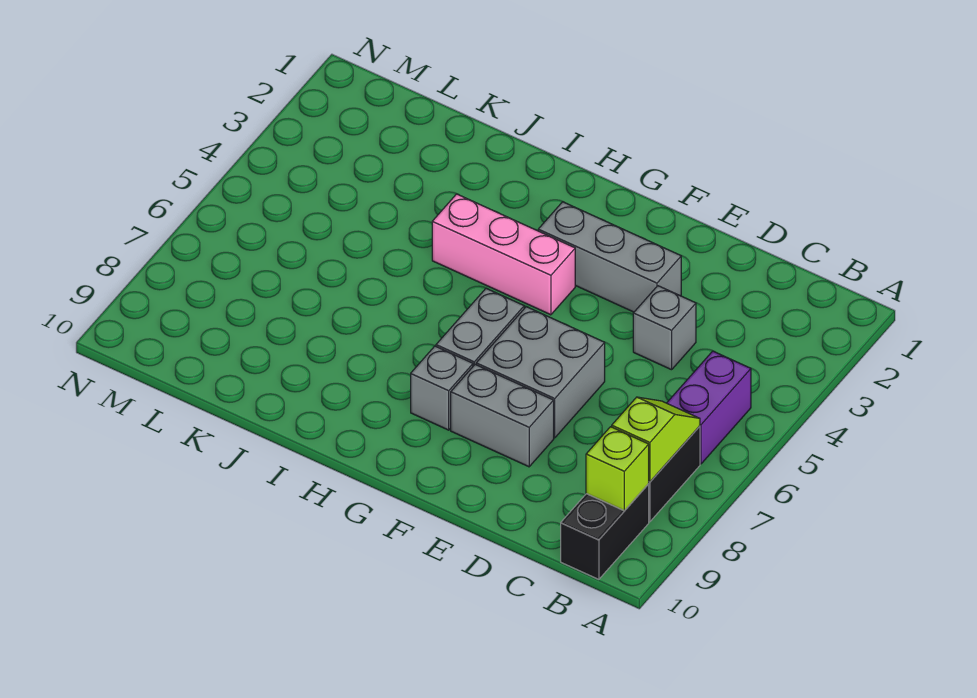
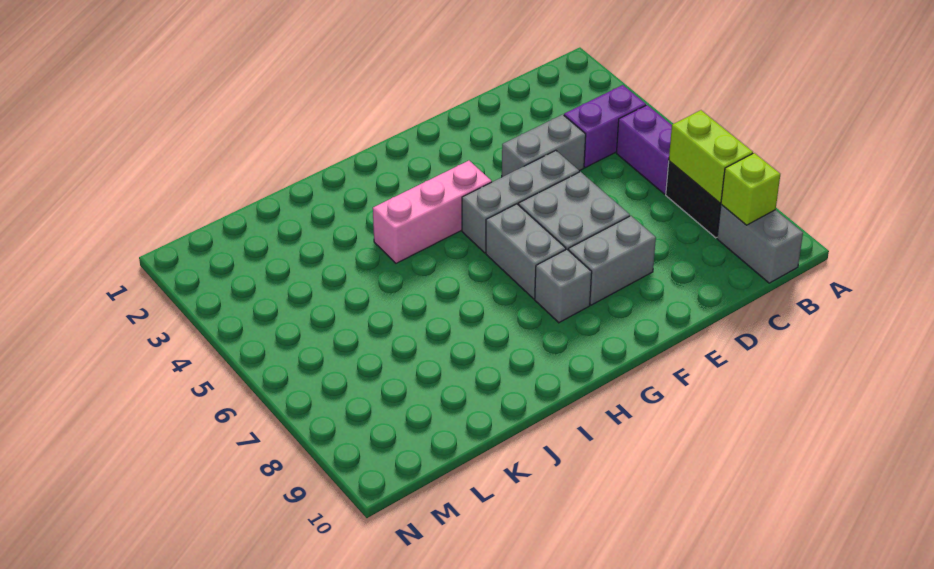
none -> purple brick B4:C4 level 1
lime slope B7:B8 level 2 top 8 -> lime brick B7:B8 level 2
black brick B9:B10 level 1 -> grey brick B9:B10 level 1
grey brick D4 level 1 -> grey brick D4:E4 level 1
grey brick E3:G3 level 1 -> grey brick E5:G5 level 1

